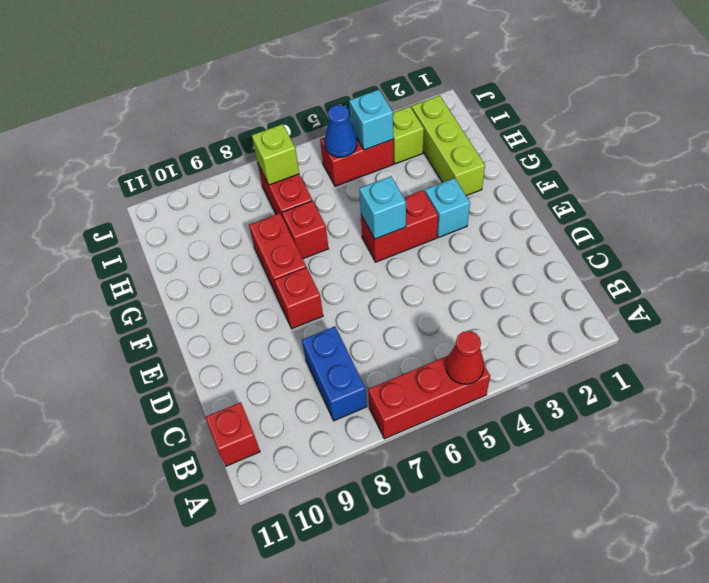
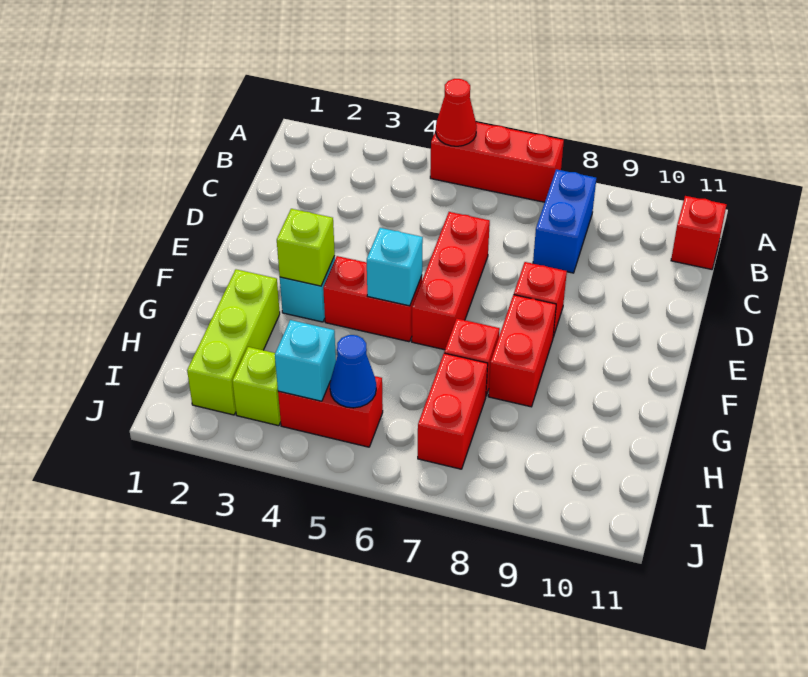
none -> red brick D6:F6 level 1
lime brick I7 level 2 -> lime brick F3 level 2

